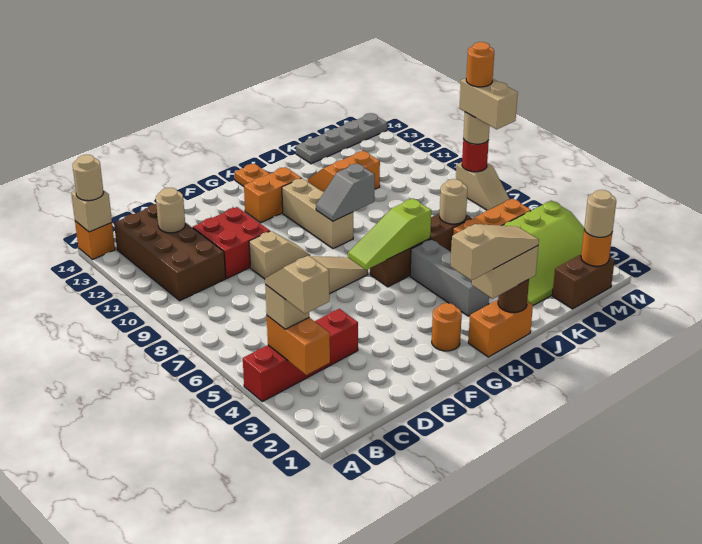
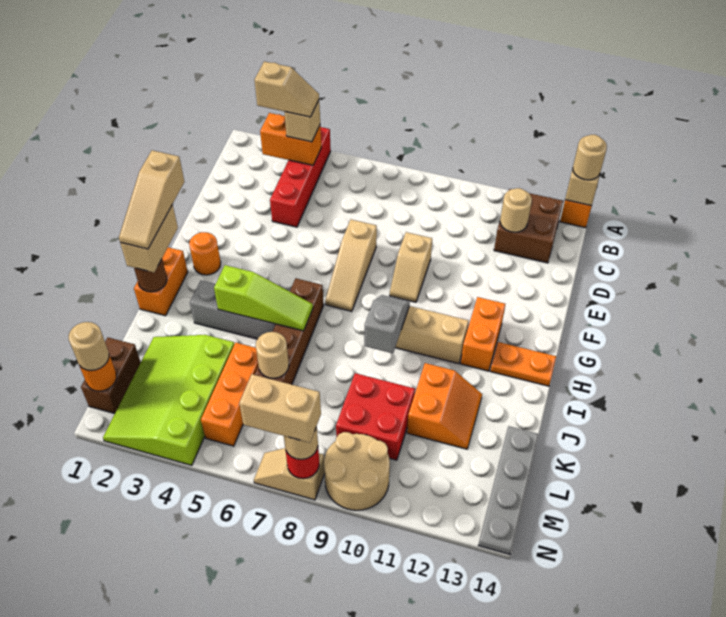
brown brick B10:C13 level 1 -> brown brick B12:C13 level 1
red brick D10:E11 level 1 -> red brick K9:L10 level 1
lime slope G6:I6 level 2 top I -> lime slope I4:I6 level 2 top 4
none -> tan round brick M9:N10 level 1
orange round brick N8 level 5 -> none

